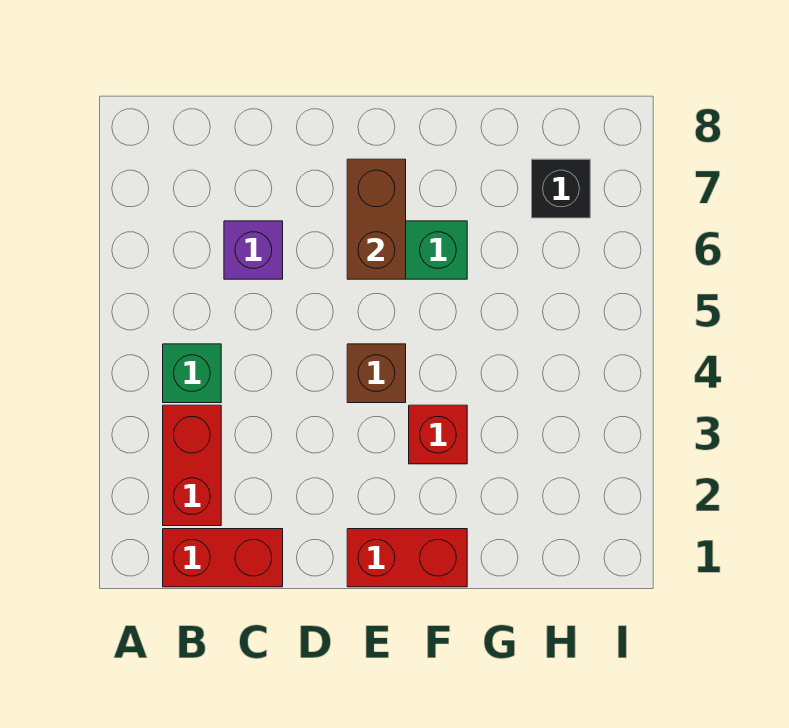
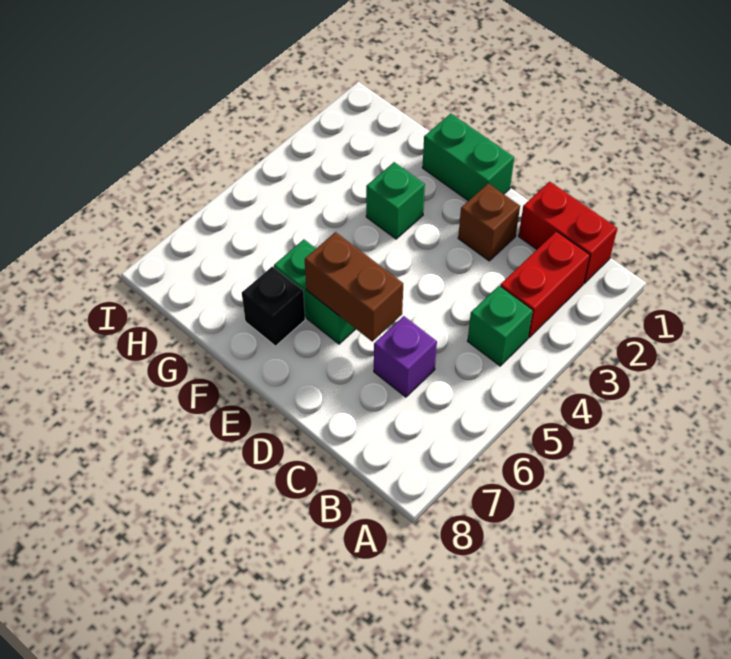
red brick E1:F1 level 1 -> green brick E1:F1 level 1
brown brick E4 level 1 -> brown brick D2 level 1
brown brick E6:E7 level 2 -> brown brick D6:E6 level 2
red brick F3 level 1 -> green brick F3 level 1
black brick H7 level 1 -> black brick F7 level 1

